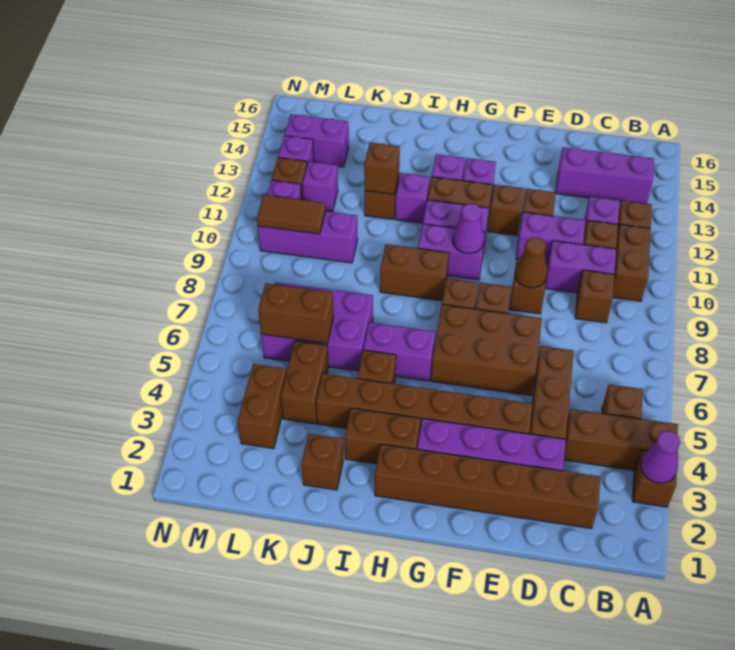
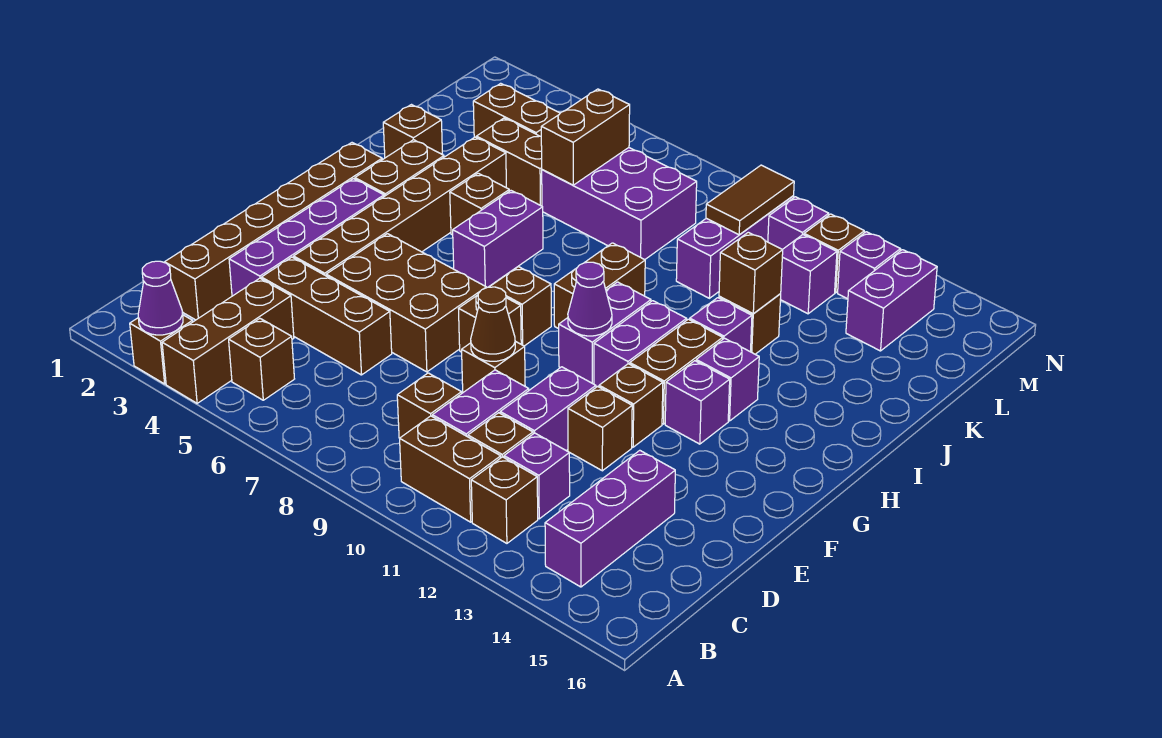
brown brick E6:G7 level 1 -> brown brick E5:F7 level 1
purple brick J6:L7 level 1 -> purple brick K6:L8 level 1

